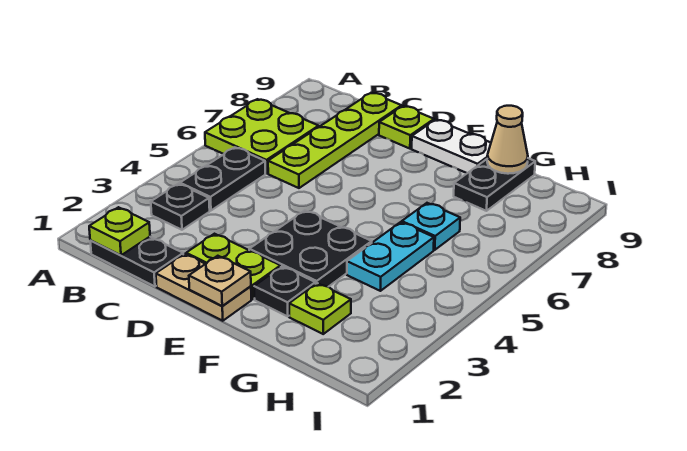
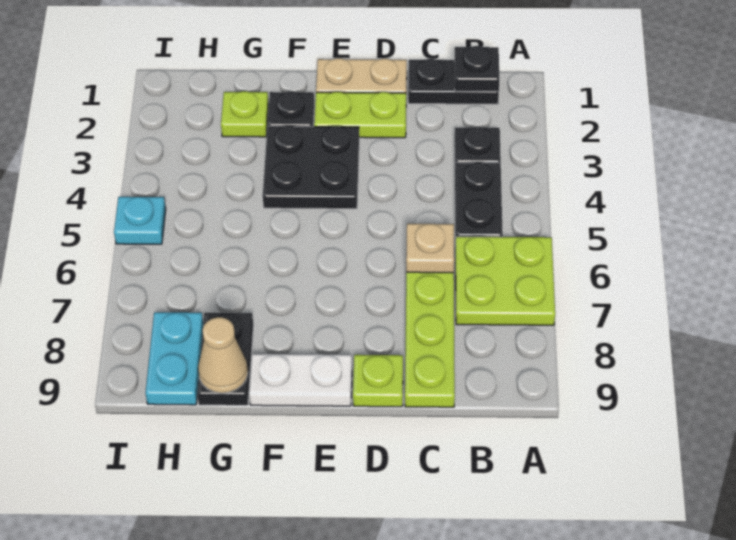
lime plate B1 level 2 -> black plate B1 level 2
tan plate E1 level 2 -> tan plate C6 level 2
cyan plate G4:G5 level 1 -> cyan plate H8:H9 level 1
cyan plate G6 level 1 -> cyan plate I5 level 1

